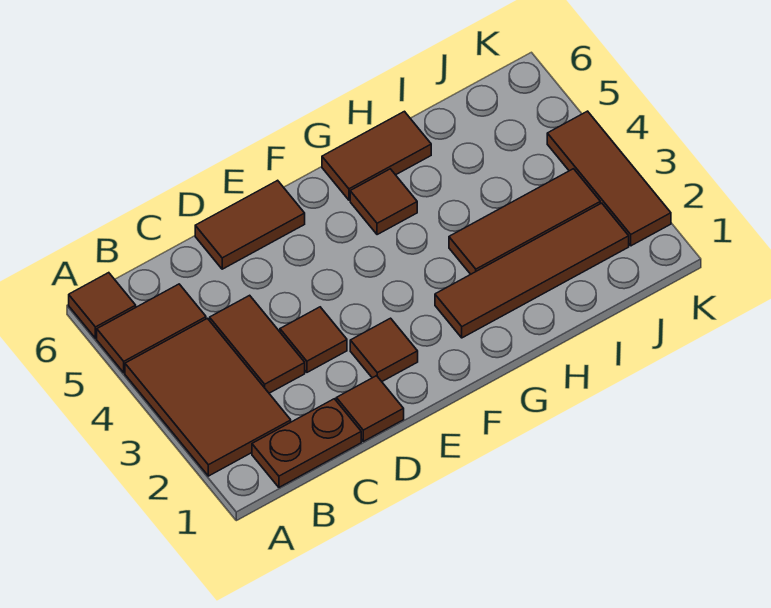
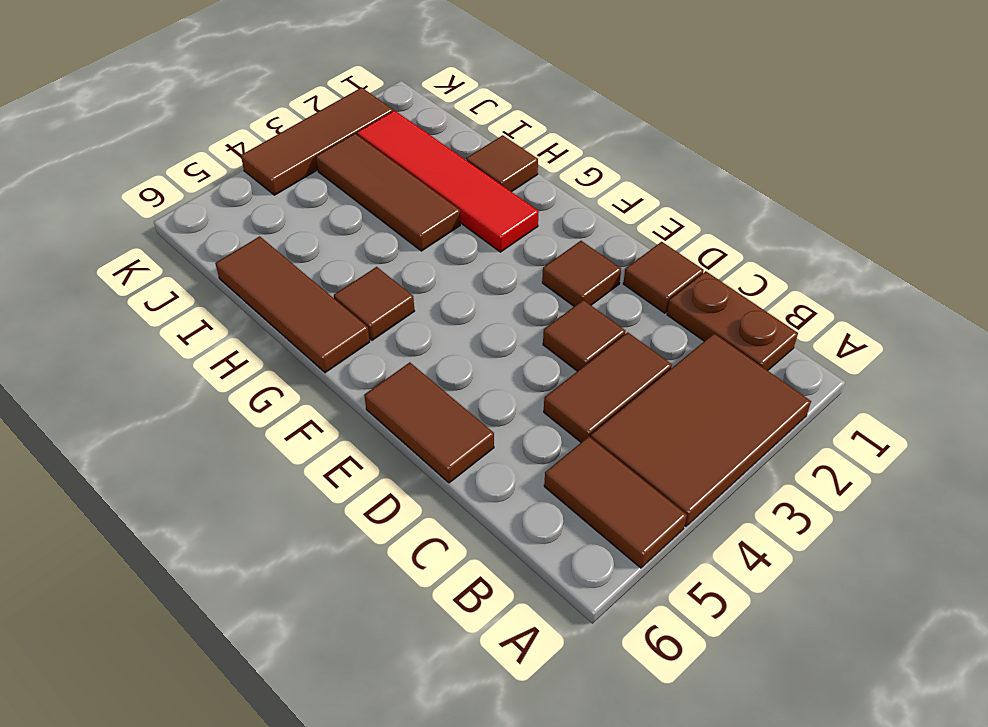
brown tile A6 level 1 -> brown tile H1 level 1
brown tile G2:J2 level 1 -> red tile G2:J2 level 1
brown tile G6:H6 level 1 -> brown tile G6:I6 level 1

